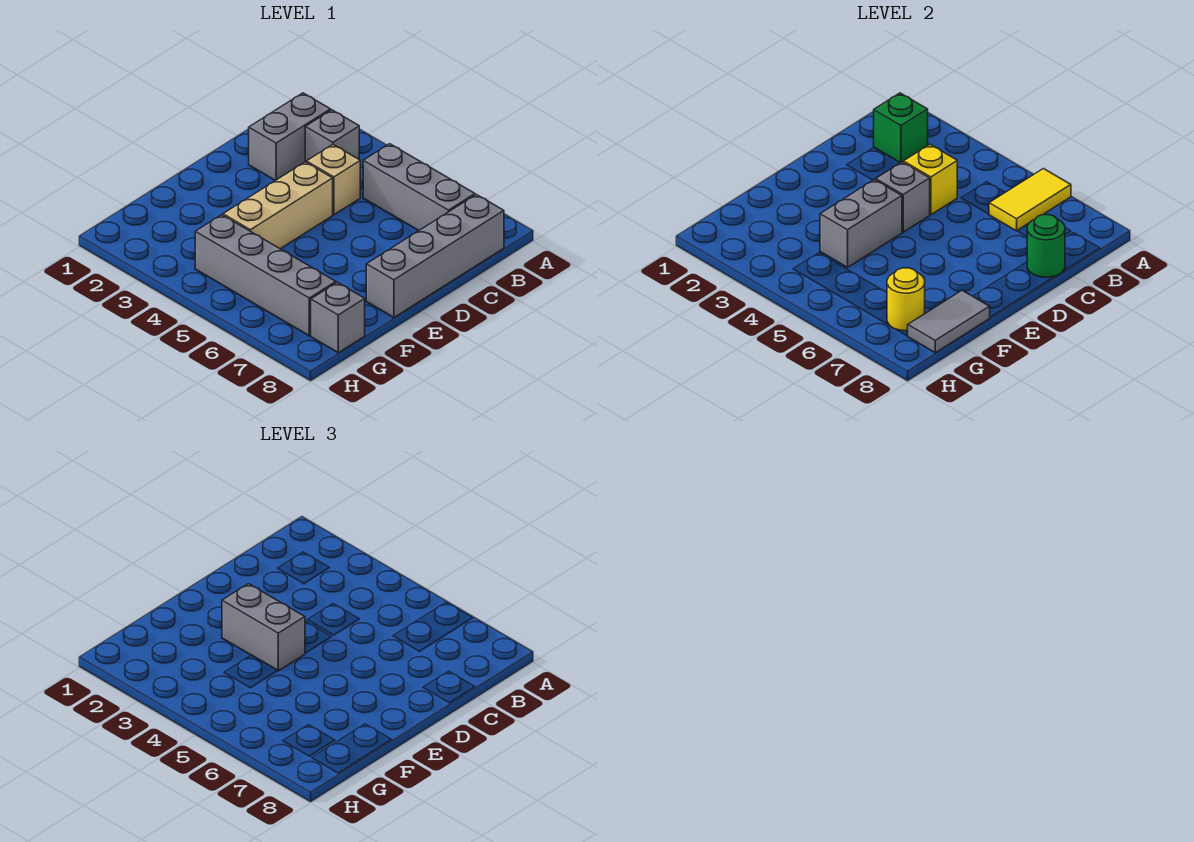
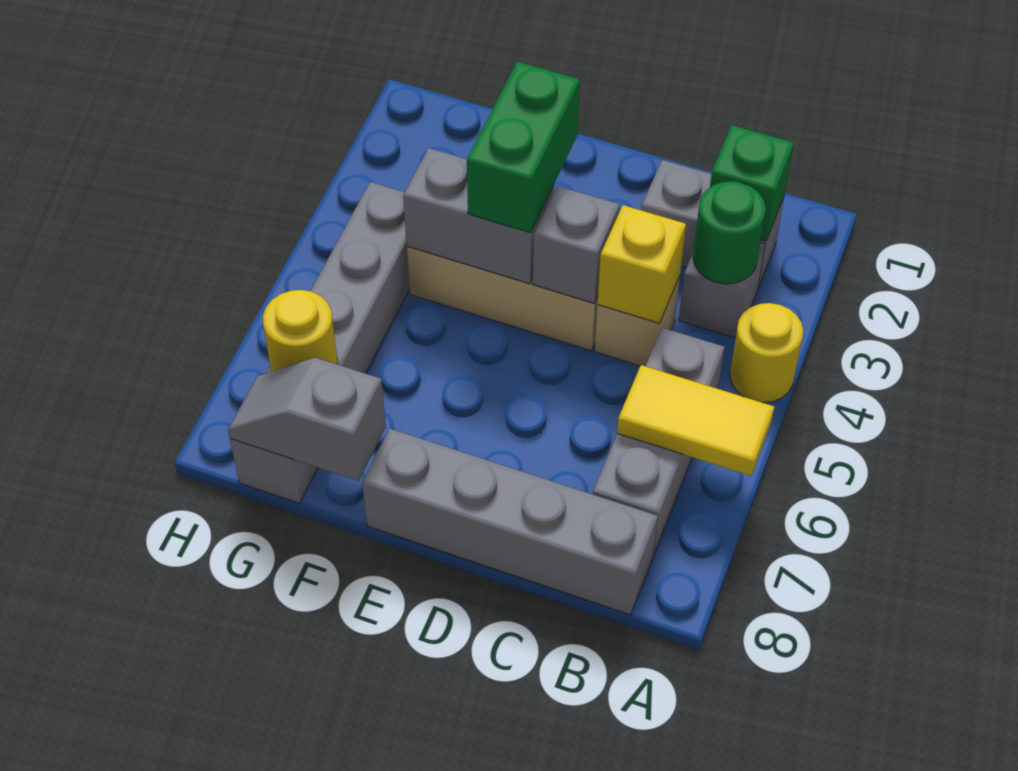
none -> yellow round brick A4 level 1
green round brick C8 level 2 -> green round brick B3 level 2
grey brick E3:E4 level 3 -> green brick E3:E4 level 3
grey tile F8:G8 level 2 -> grey slope F8:G8 level 2 top F

